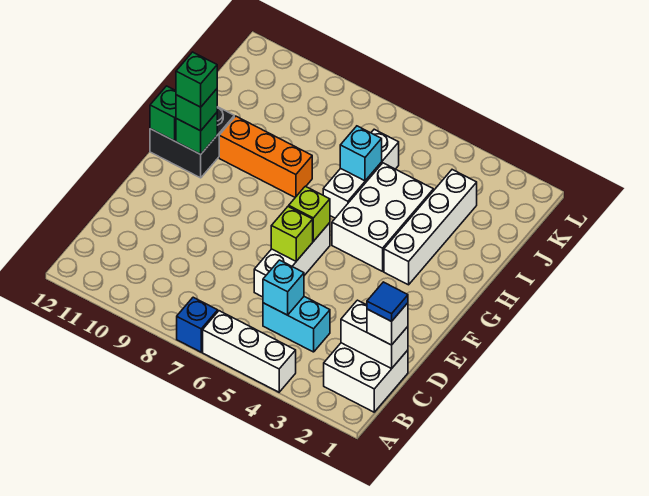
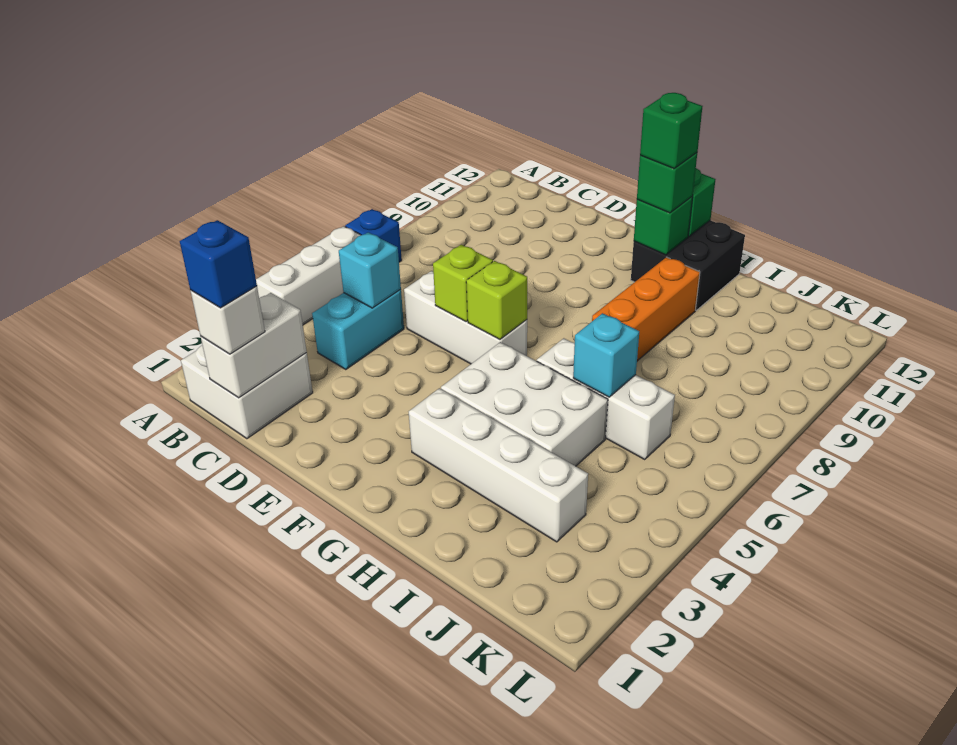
blue tile C1 level 4 -> blue brick C1 level 4

